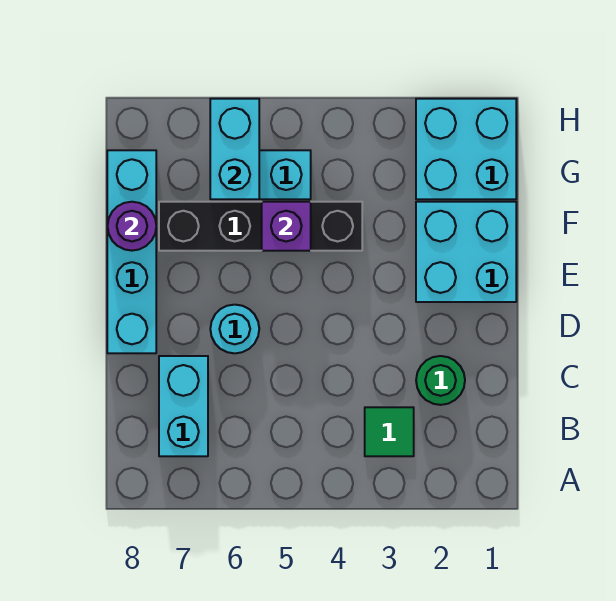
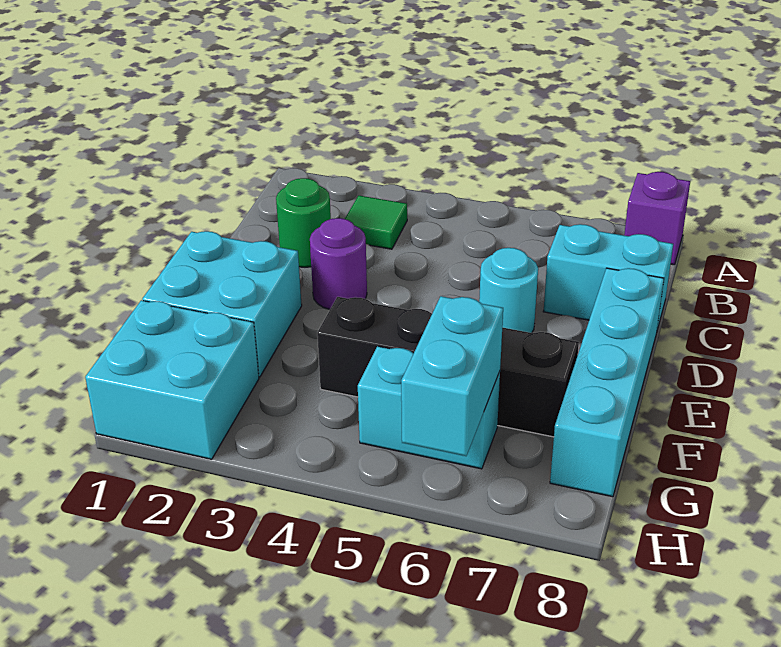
cyan brick B7:C7 level 1 -> cyan brick C7:C8 level 1
purple brick F5 level 2 -> purple brick A8 level 1
purple round brick F8 level 2 -> purple round brick D3 level 1

